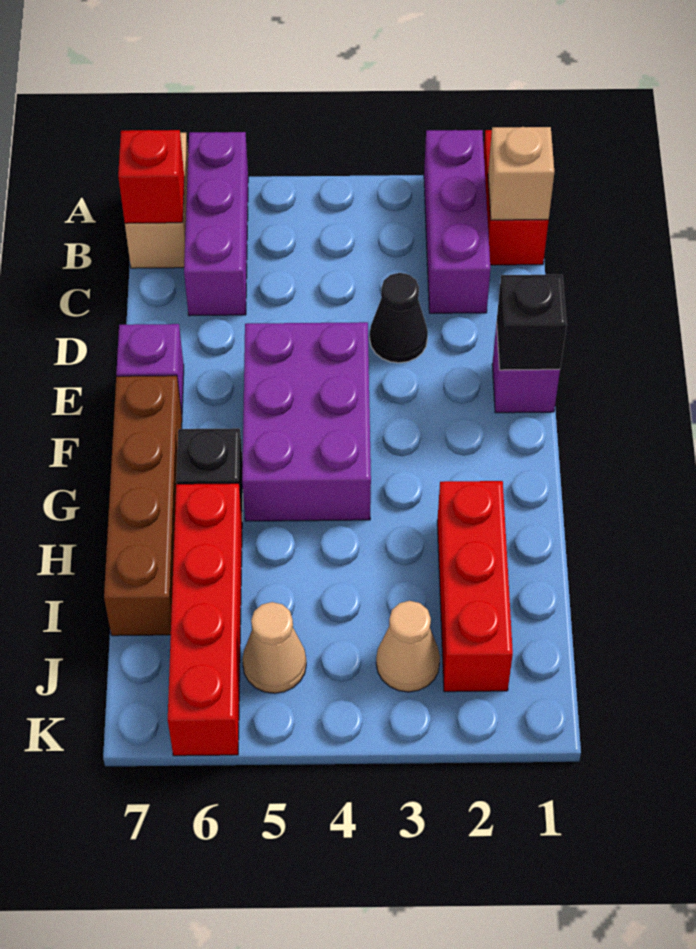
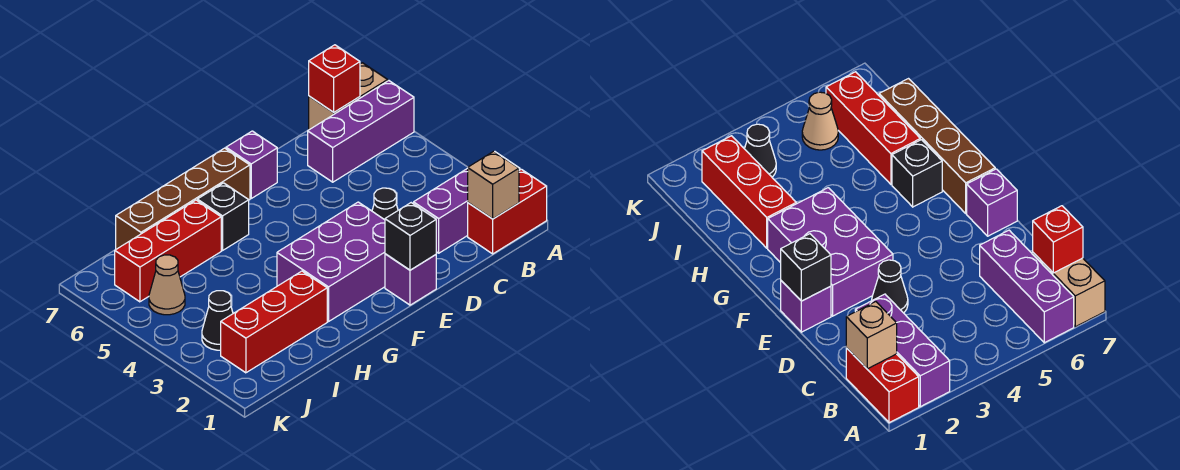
purple brick E4:G5 level 1 -> purple brick E2:G3 level 1
red brick H6:K6 level 1 -> red brick H6:J6 level 1
tan cone J3 level 1 -> black cone J3 level 1

